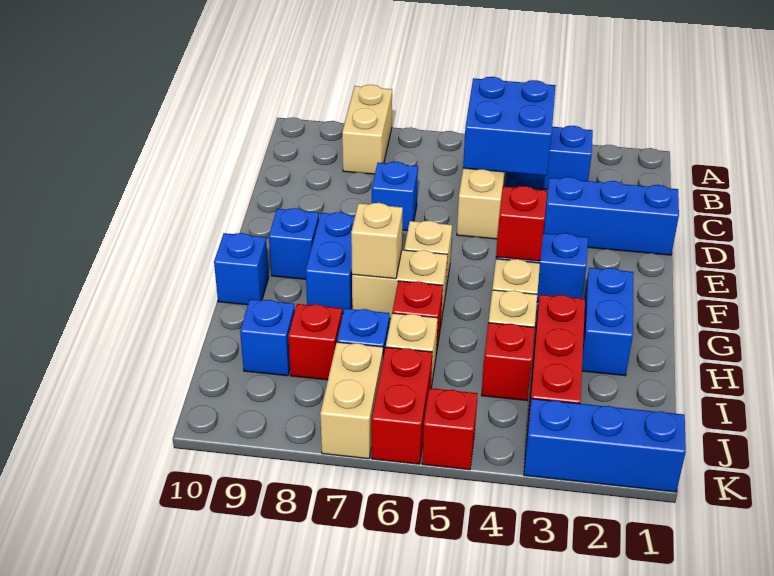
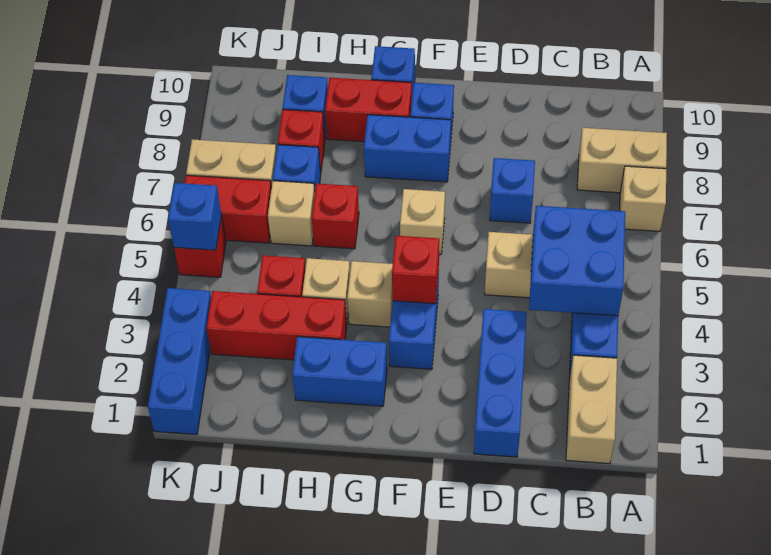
tan brick G6:G7 level 1 -> tan brick B1:B2 level 1
tan brick G7 level 2 -> tan brick A7 level 1
none -> red brick G9:H9 level 1
none -> blue brick K5 level 2

